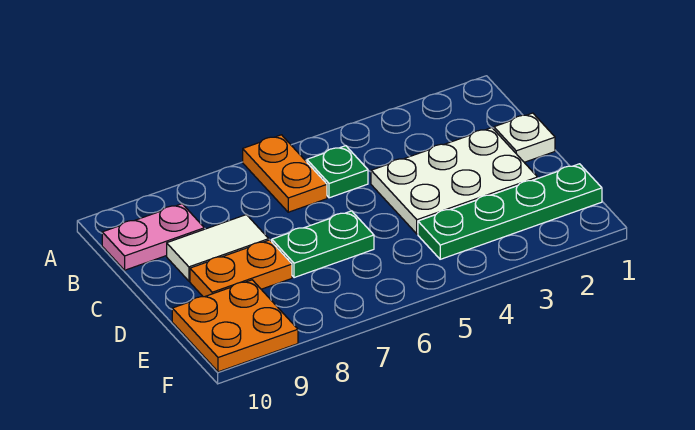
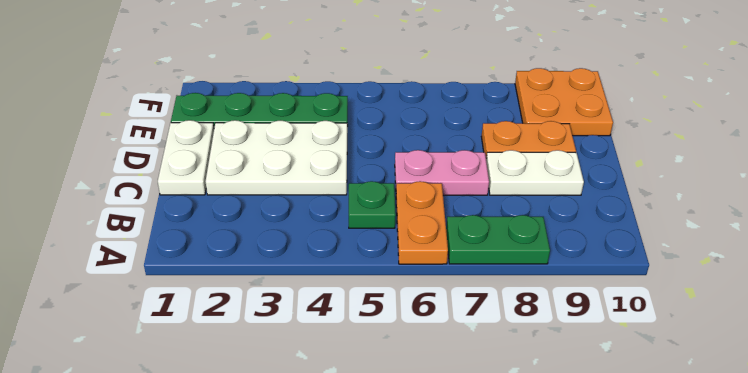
pink plate B9:B10 level 1 -> pink plate C6:C7 level 1
white plate C1 level 1 -> white plate C1:D1 level 1
white tile C8:C9 level 1 -> white plate C8:C9 level 1
green plate D6:D7 level 1 -> green plate A7:A8 level 1

